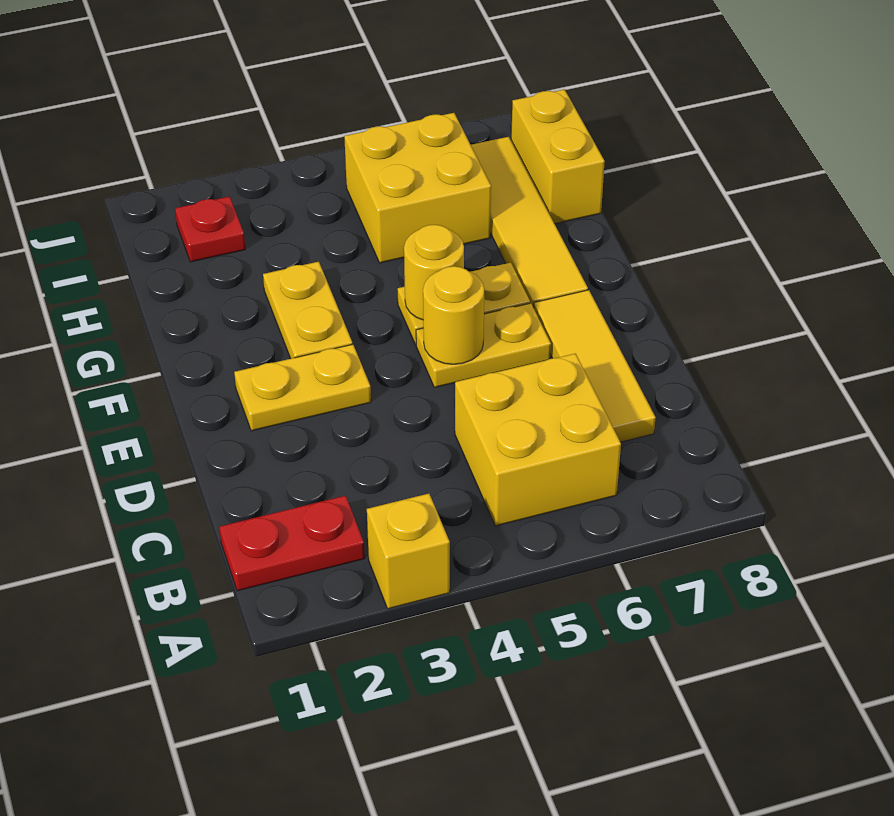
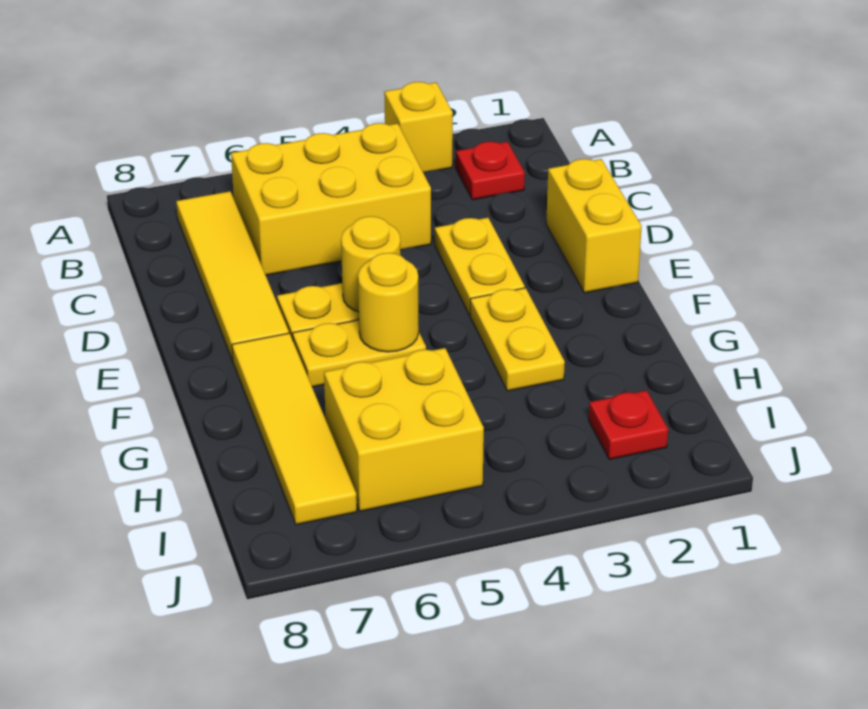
red plate B1:B2 level 1 -> red plate B2 level 1
yellow brick B5:C6 level 1 -> yellow brick B4:C6 level 1
yellow tile C7:E7 level 1 -> yellow tile B7:E7 level 1
yellow plate E2:E3 level 1 -> yellow plate D3:E3 level 1
yellow brick H8:I8 level 1 -> yellow brick D1:E1 level 1

